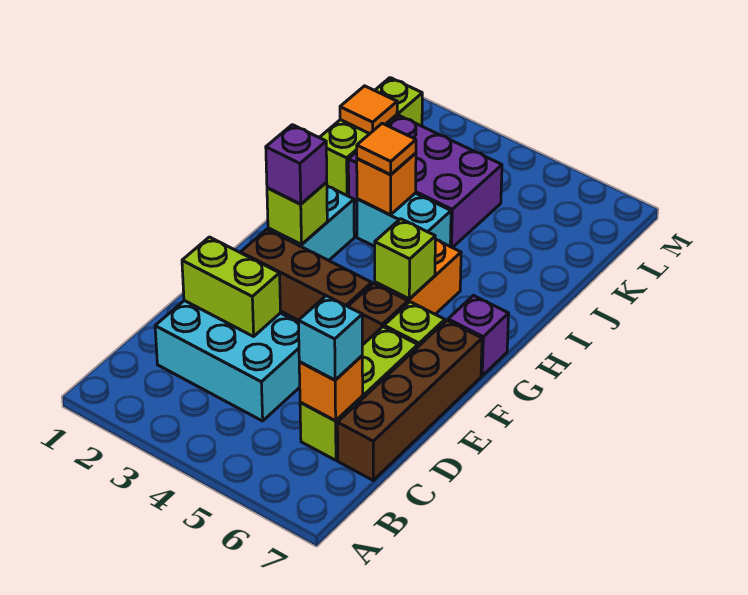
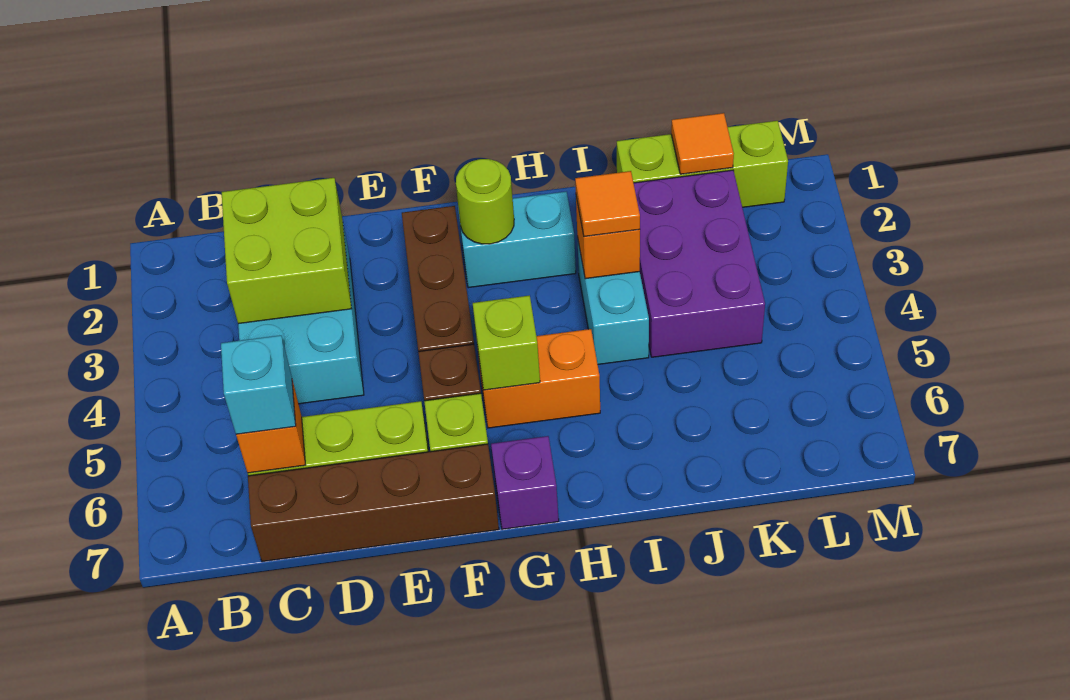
lime brick D2:D3 level 2 -> lime brick C2:D3 level 2
lime brick G2 level 2 -> lime round brick G2 level 2
purple brick G2 level 3 -> none

